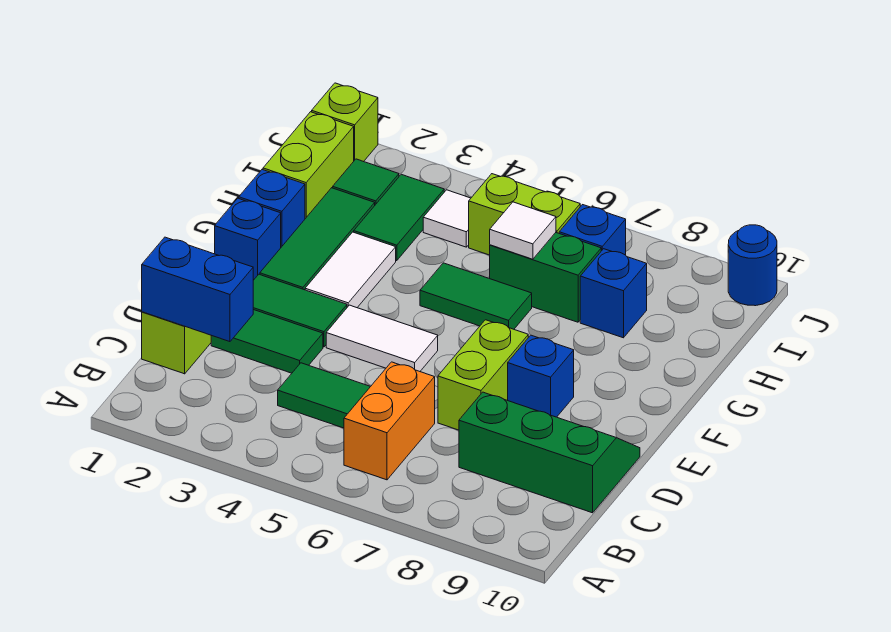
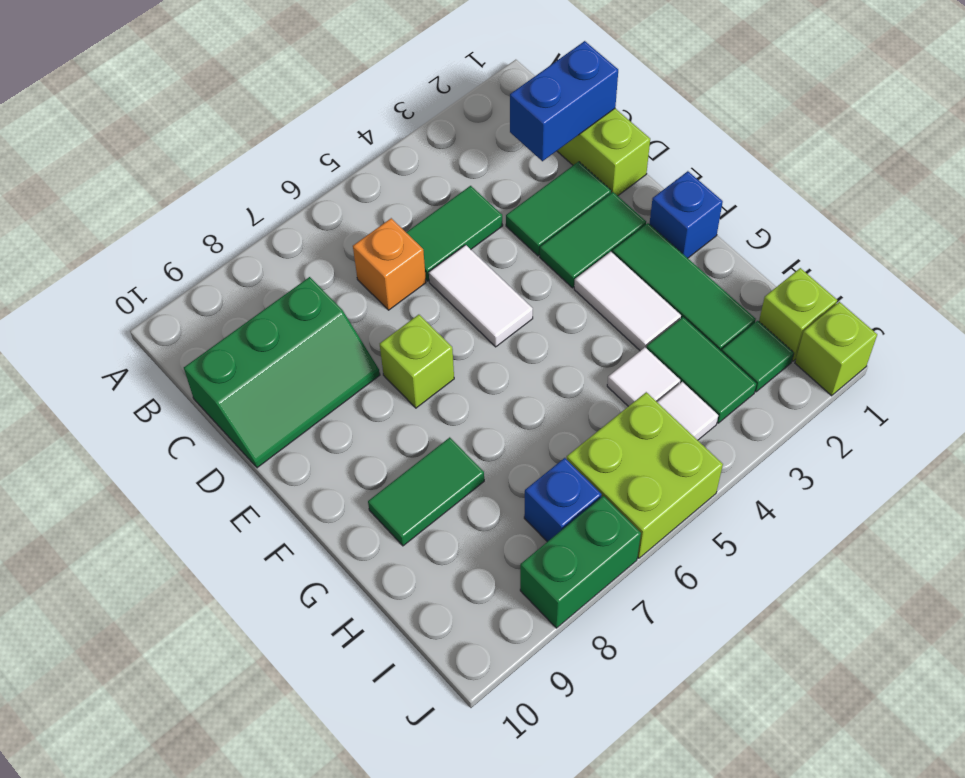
orange brick B6:C6 level 1 -> orange brick C6 level 1
lime brick D7:E7 level 1 -> lime brick E7 level 1
white tile E4:E5 level 1 -> white tile D5:E5 level 1
blue brick E8 level 1 -> none
blue brick G1 level 1 -> none
green tile G5:G6 level 1 -> green tile G8:G9 level 1
lime brick H1:I1 level 1 -> lime brick I1 level 1
green brick H6:H7 level 1 -> green brick J7:J8 level 1
white tile H6 level 2 -> white tile H4 level 1
blue brick H8 level 1 -> none
lime brick I5:I6 level 1 -> lime brick I5:J6 level 1
blue round brick J10 level 1 -> none

